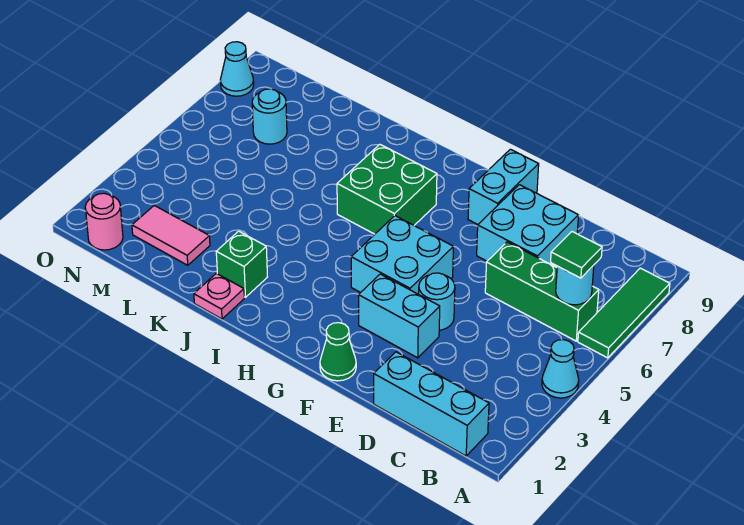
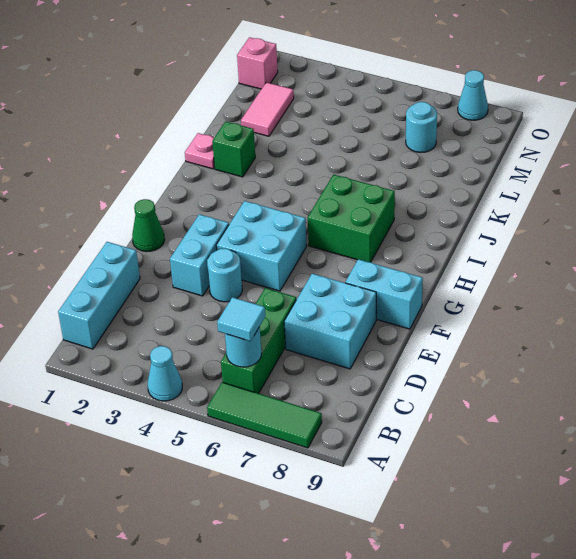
green tile B6 level 3 -> cyan tile B6 level 3
pink round brick N1 level 1 -> pink brick N1 level 1

